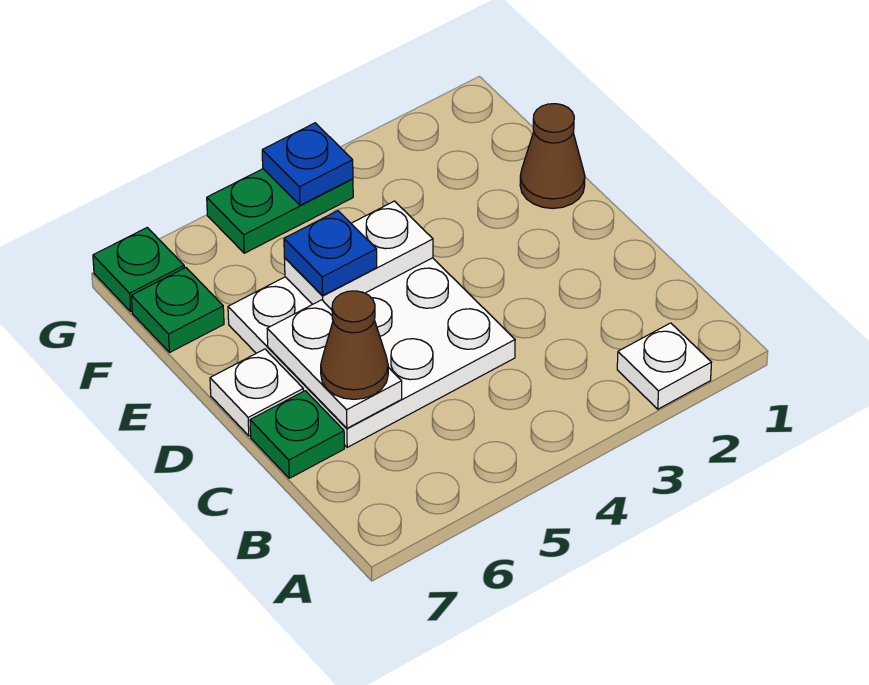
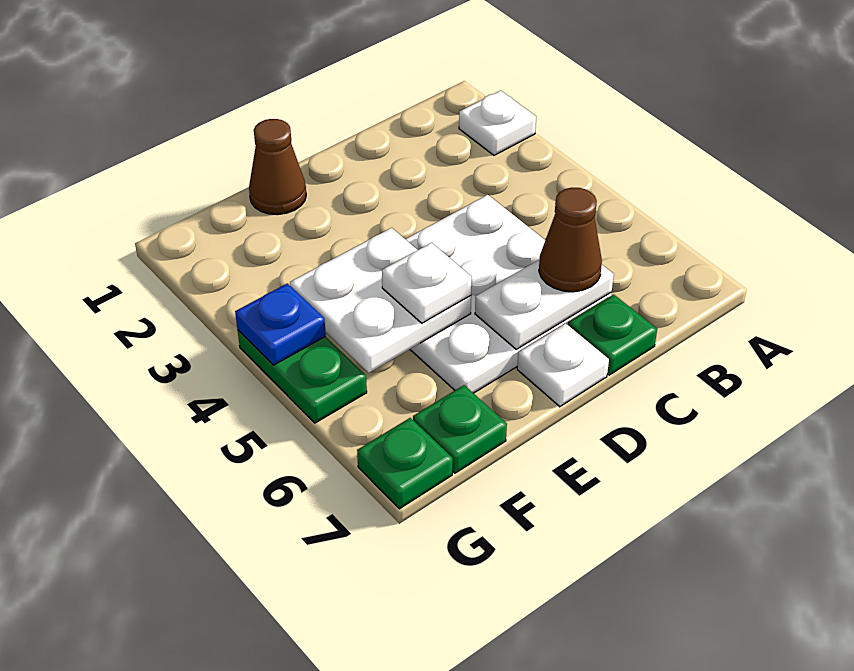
white plate E4:E5 level 2 -> white plate E4:F5 level 2
blue plate E5 level 3 -> white plate E5 level 3

